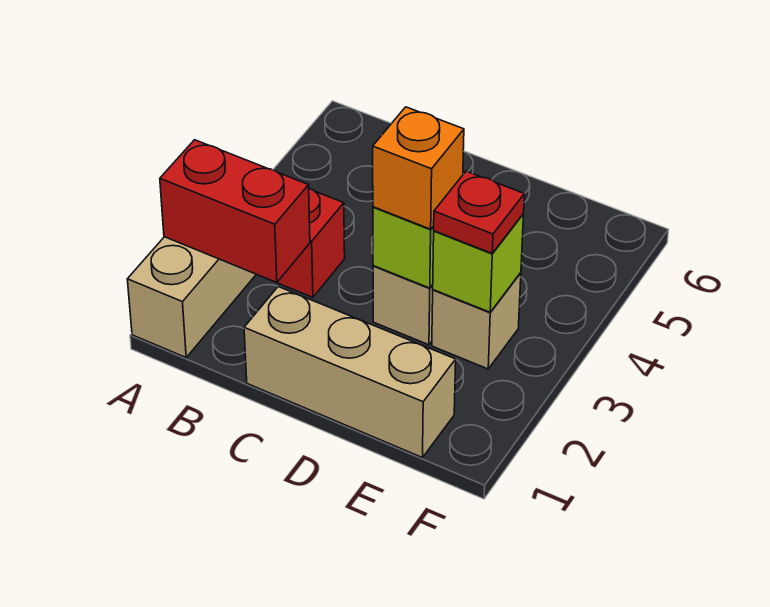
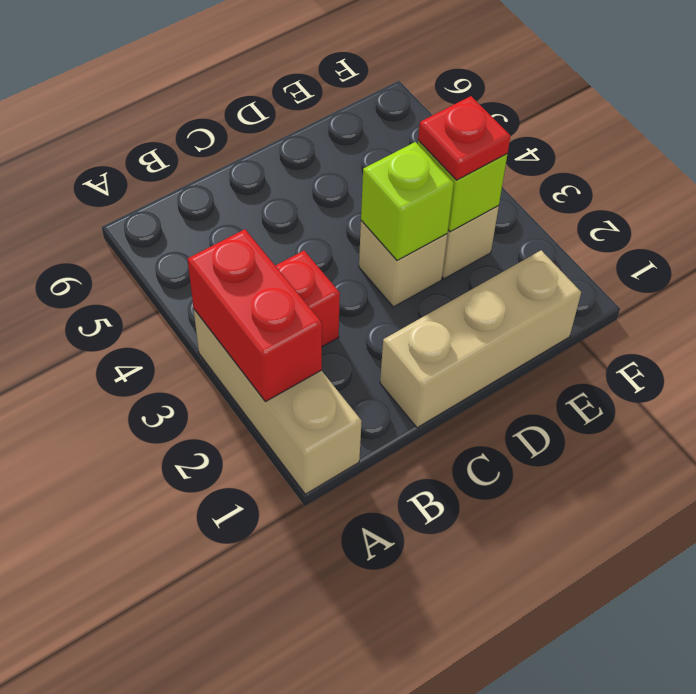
red brick A2:B2 level 2 -> red brick A2:A3 level 2
orange brick D3 level 3 -> none

